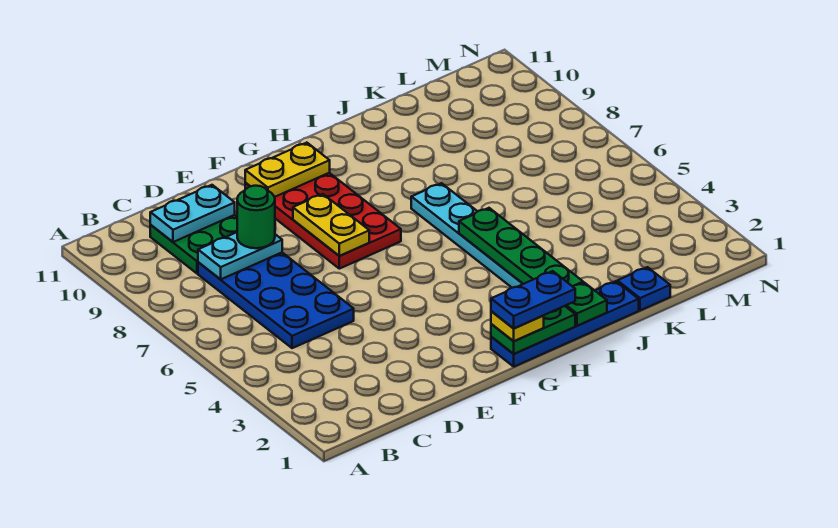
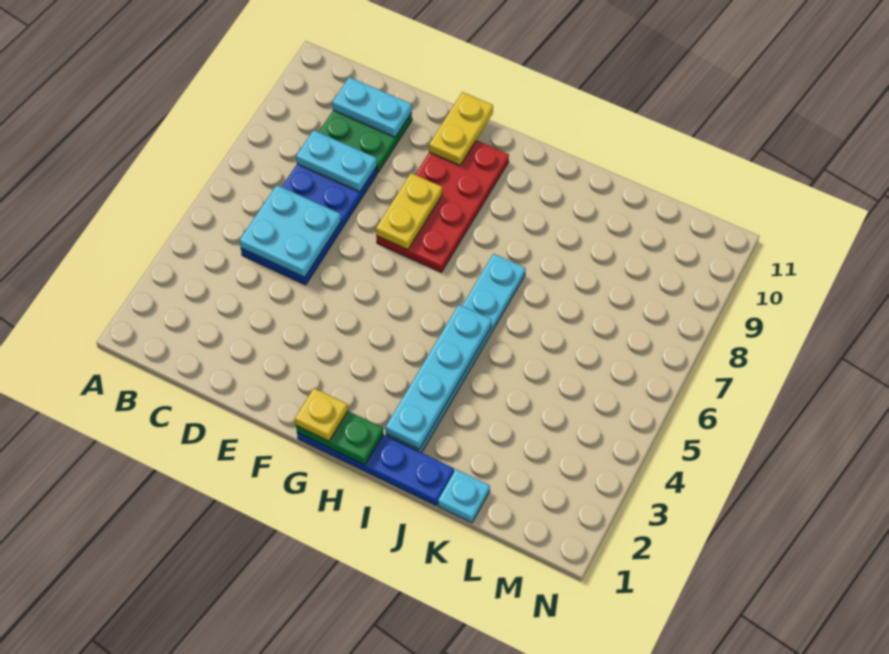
none -> cyan plate C5:D6 level 2
green round brick D8 level 3 -> none
yellow plate F10:G10 level 2 -> yellow plate F10:F11 level 2
blue plate G1:H1 level 4 -> none
green plate I1 level 2 -> none
green plate I2:I5 level 2 -> cyan plate I2:I5 level 2
blue plate K1 level 1 -> cyan plate K1 level 1

